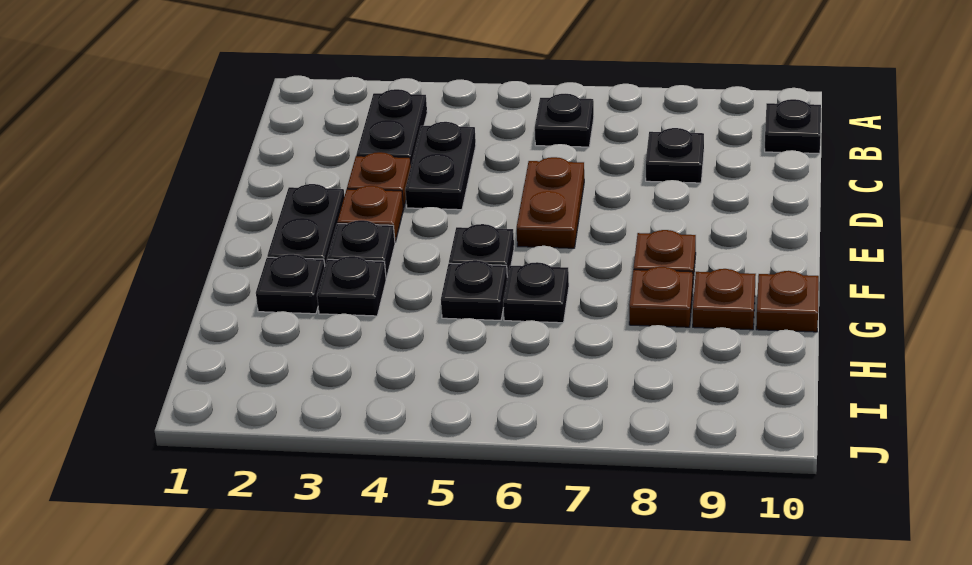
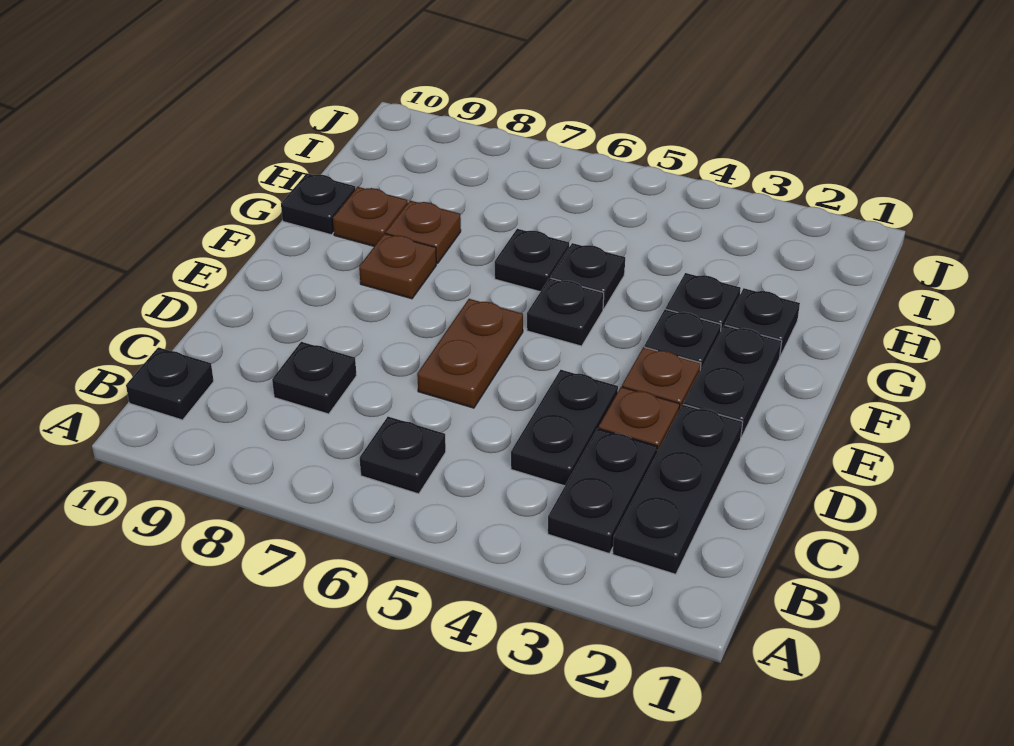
none -> black plate B2:D2 level 1
brown plate G10 level 1 -> black plate G10 level 1

